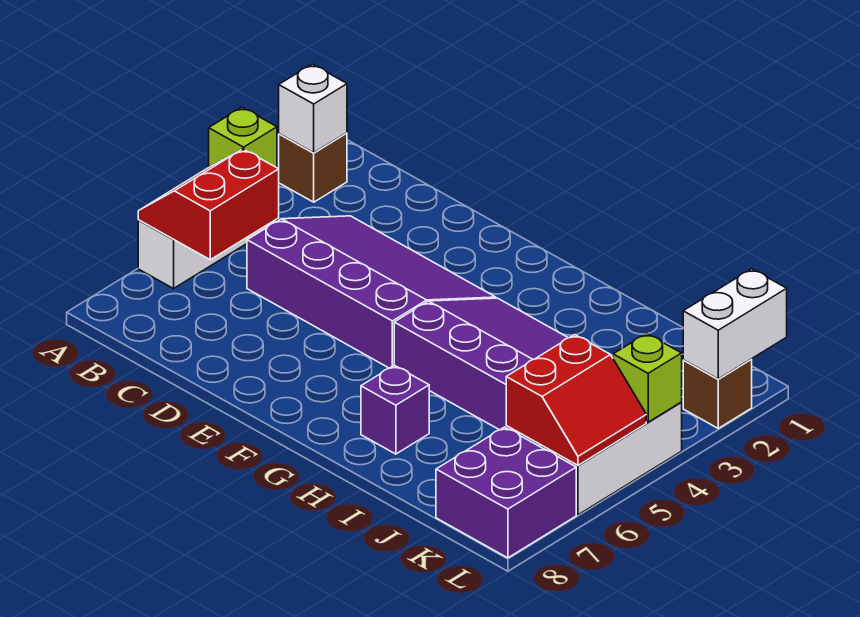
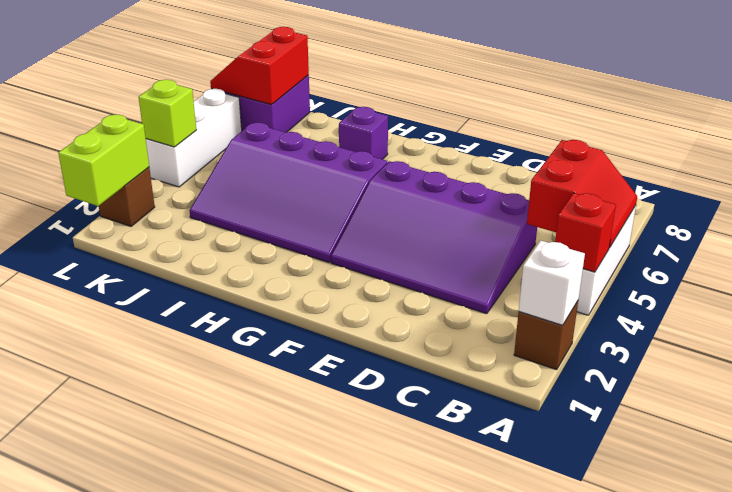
lime brick A4 level 2 -> red brick A4 level 2
red slope K5:L6 level 2 top K -> red slope K7:L8 level 2 top K
white brick L1:L2 level 2 -> lime brick L1:L2 level 2

